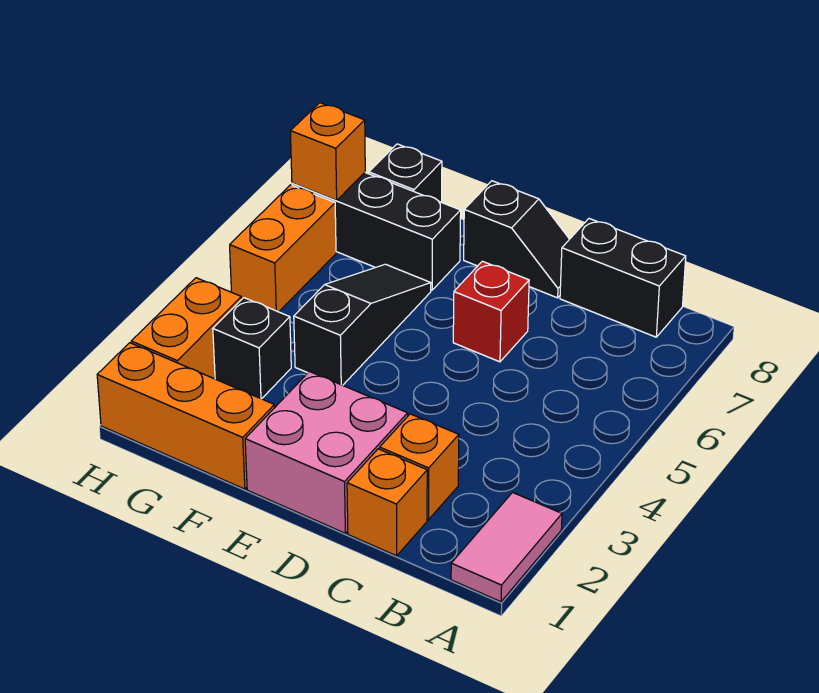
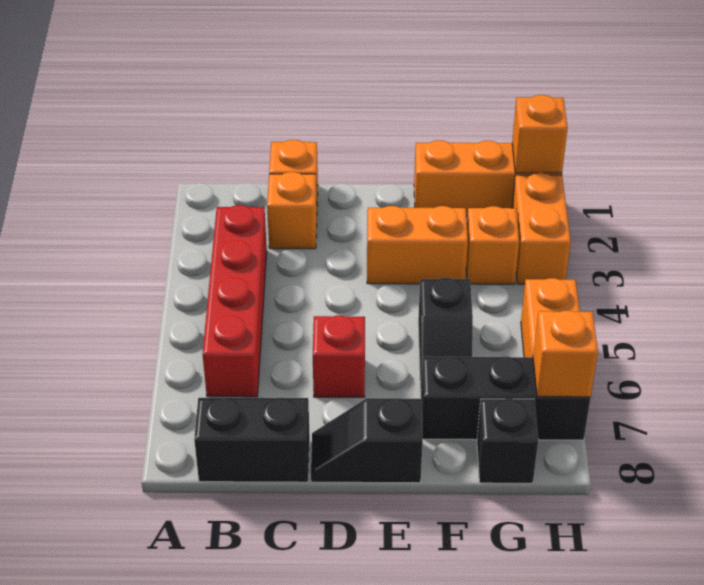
pink tile A1:A2 level 1 -> none
none -> red brick B3:B6 level 1
pink brick D1:E2 level 1 -> none
none -> orange brick E3:F3 level 1
black slope F4:F6 level 1 top 4 -> black slope F5:F6 level 1 top 5
black brick G3 level 1 -> orange brick G3 level 1
none -> orange brick H1 level 2

